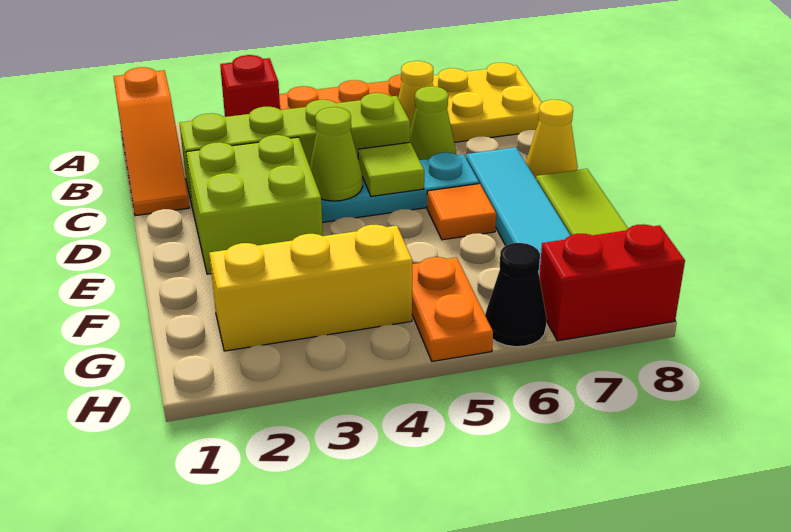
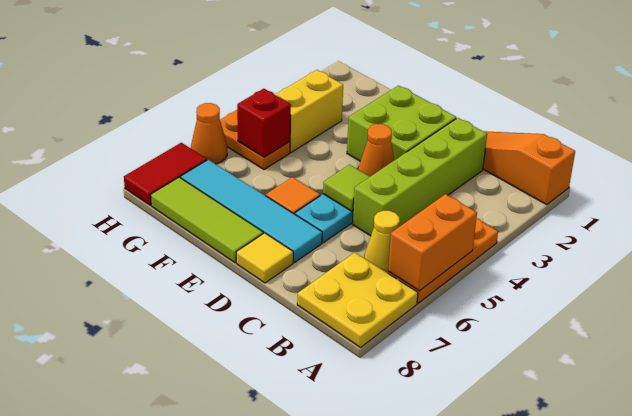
red brick A3 level 1 -> red brick G5 level 2
none -> orange brick A5:A6 level 2
lime cone C6 level 1 -> none
lime cone D4 level 2 -> orange cone D4 level 2
yellow cone D8 level 1 -> yellow tile D8 level 1
yellow brick G2:G4 level 1 -> yellow brick G3:G4 level 1
black cone H6 level 1 -> orange cone H6 level 1
red brick H7:H8 level 1 -> red tile H7:H8 level 1

